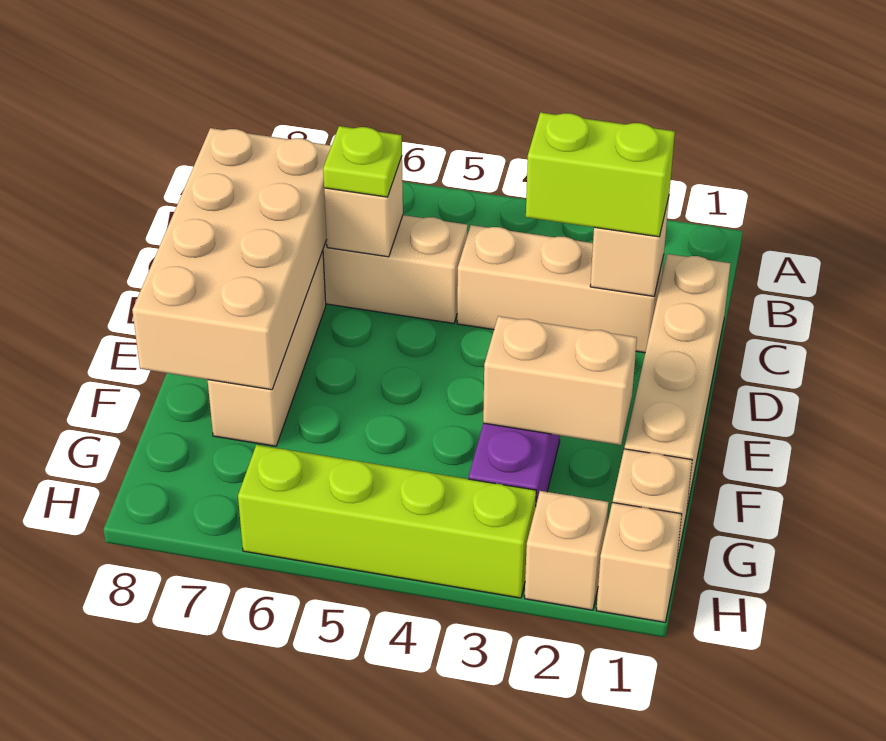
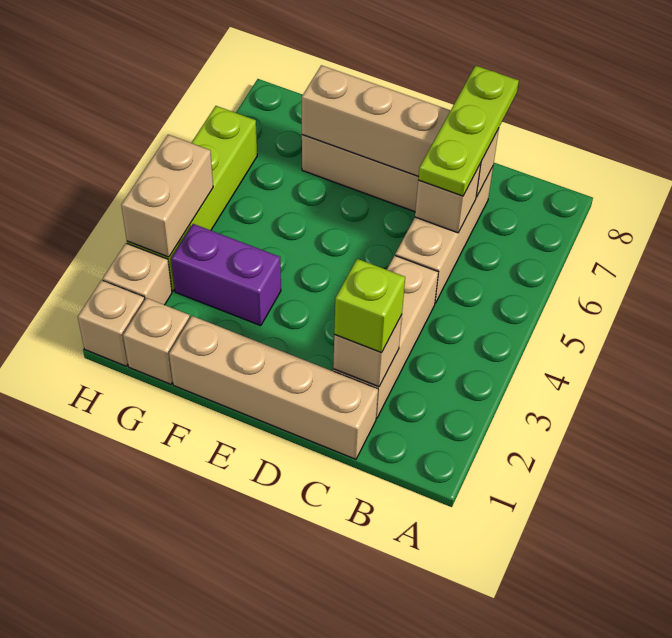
lime brick C2:C3 level 3 -> lime brick C2 level 3
lime plate C6 level 3 -> lime plate C6:C8 level 3
tan brick C7:F8 level 2 -> tan brick C7:F7 level 2
tan brick F2:F3 level 2 -> tan brick H3:H4 level 2

